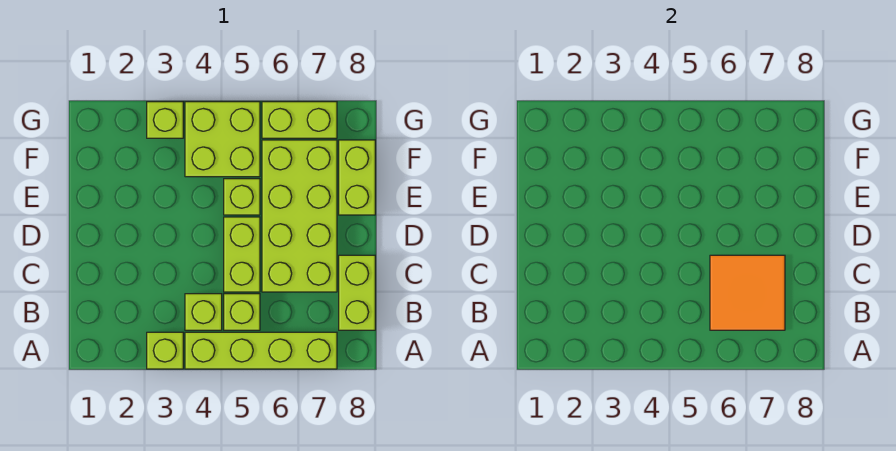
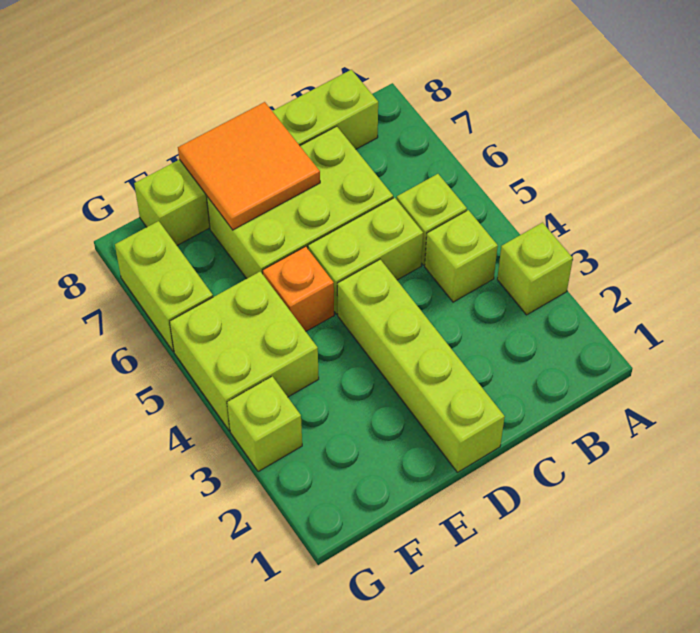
lime brick A4:A7 level 1 -> lime brick D1:D4 level 1
orange tile B6:C7 level 2 -> orange tile D7:E8 level 2
lime brick C6:F7 level 1 -> lime brick C6:E7 level 1
lime brick E5 level 1 -> orange brick E5 level 1

